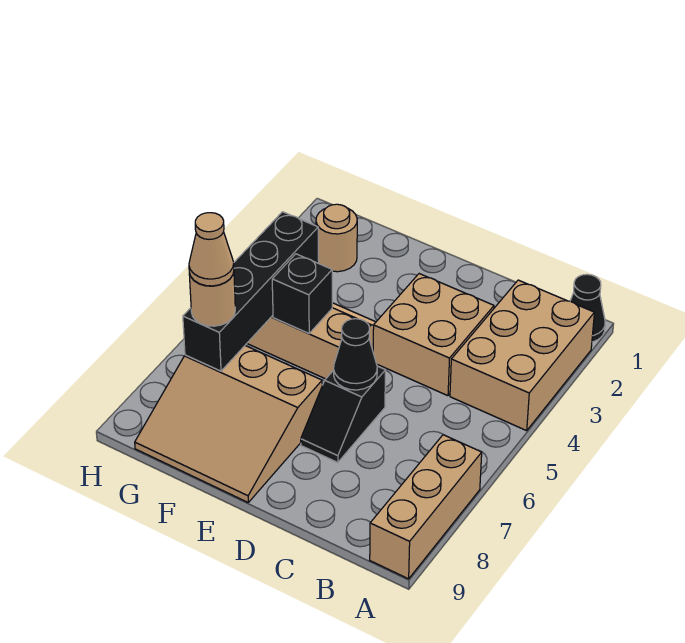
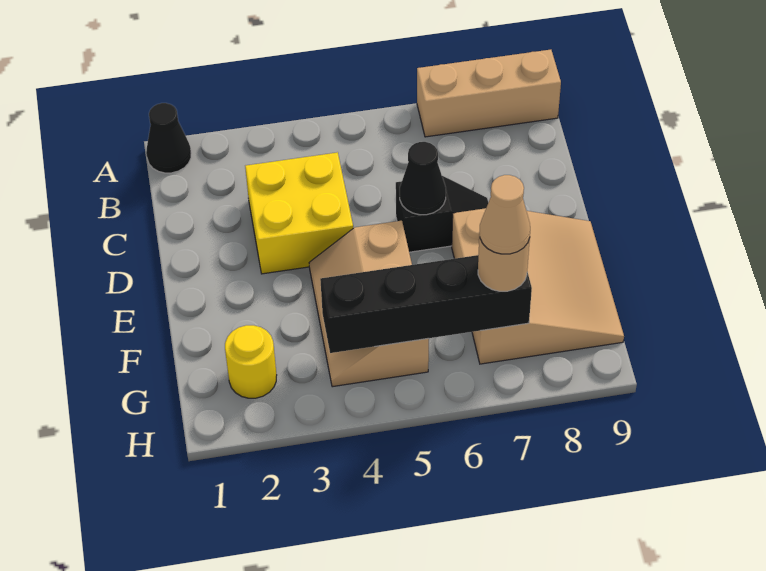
tan brick A2:B4 level 1 -> none
tan brick C3:D4 level 1 -> yellow brick C3:D4 level 1
black brick F5 level 2 -> none
tan round brick G2 level 1 -> yellow round brick G2 level 1

